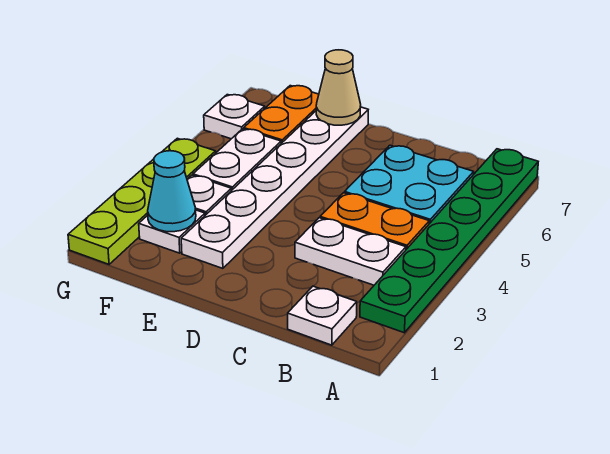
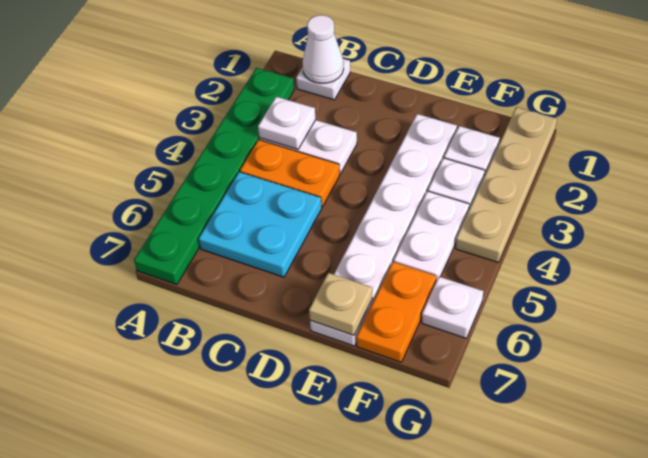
none -> white cone B1 level 2
none -> white plate B3 level 2
tan cone E7 level 2 -> tan plate E7 level 2
cyan cone F2 level 2 -> none
lime plate G1:G4 level 1 -> tan plate G1:G4 level 1

